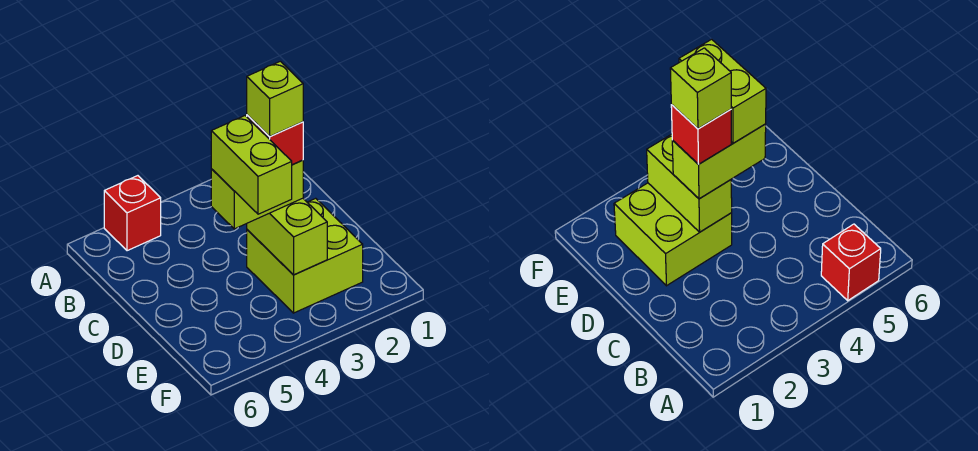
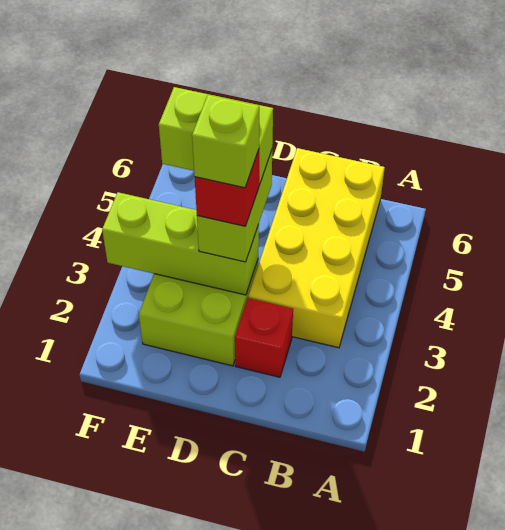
red brick A5 level 1 -> red brick C2 level 1
none -> yellow brick B3:C6 level 1
lime brick D3:E3 level 2 -> lime brick D3:F3 level 2

